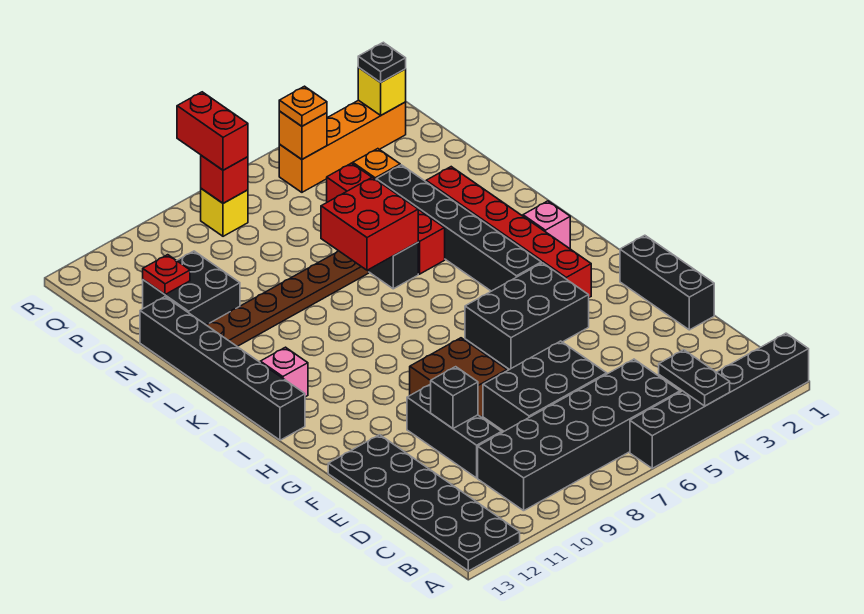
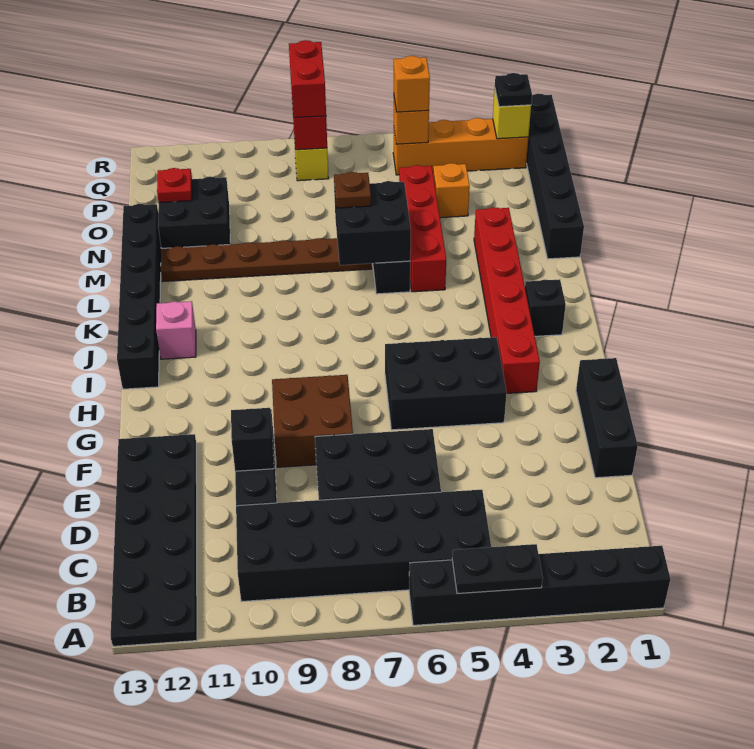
black plate A4:B4 level 2 -> black plate A4:A5 level 2
black brick I4:N4 level 1 -> black brick M1:R1 level 1
pink brick J2 level 1 -> black brick J2 level 1
red brick L6:M7 level 2 -> black brick L6:M7 level 2
none -> brown plate M7 level 3
orange plate Q5 level 3 -> orange brick Q5 level 3

